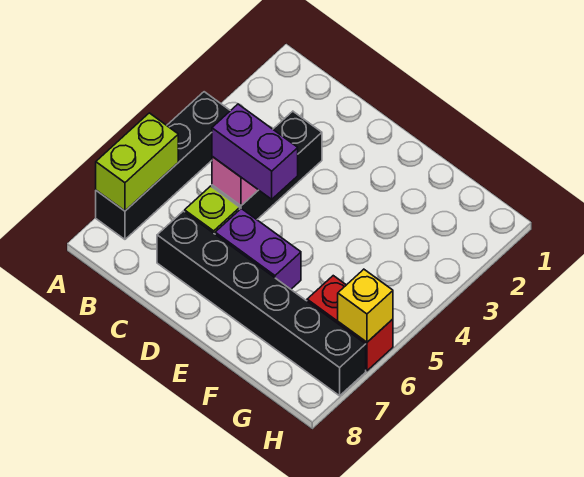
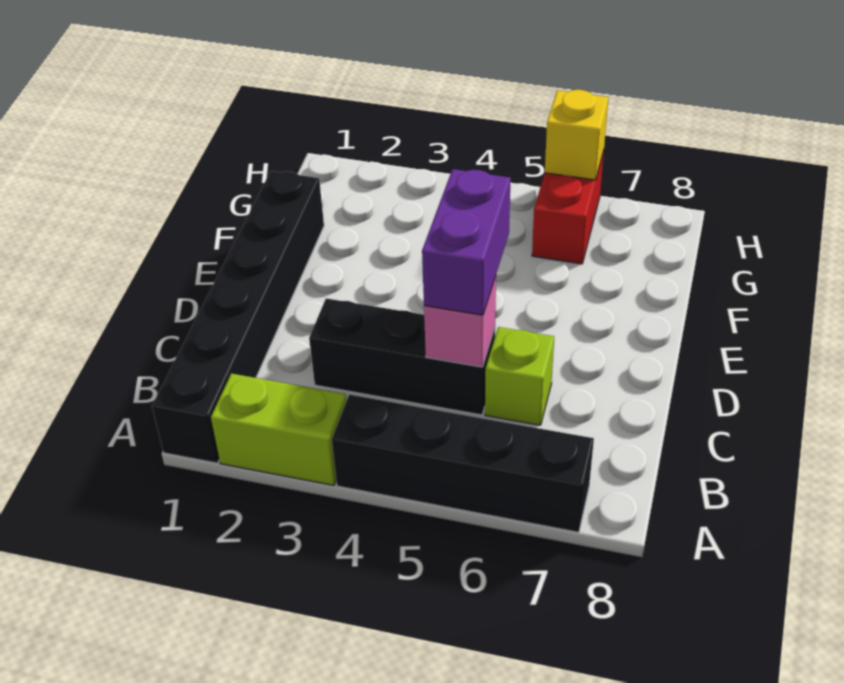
lime brick A6:A7 level 2 -> lime brick A2:A3 level 1
black brick C7:H7 level 1 -> black brick A1:F1 level 1
purple brick D6:E6 level 1 -> none

